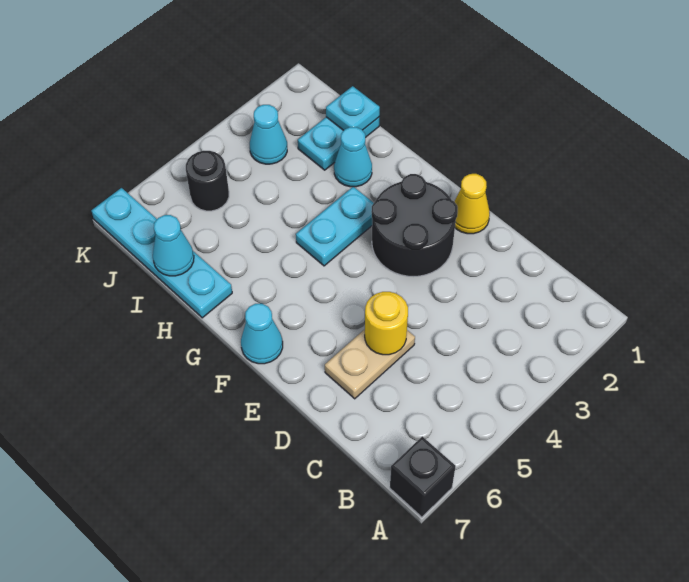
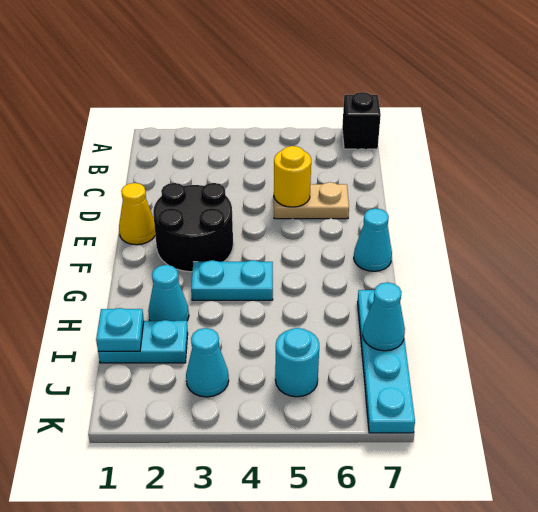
black round brick J5 level 1 -> cyan round brick J5 level 1

